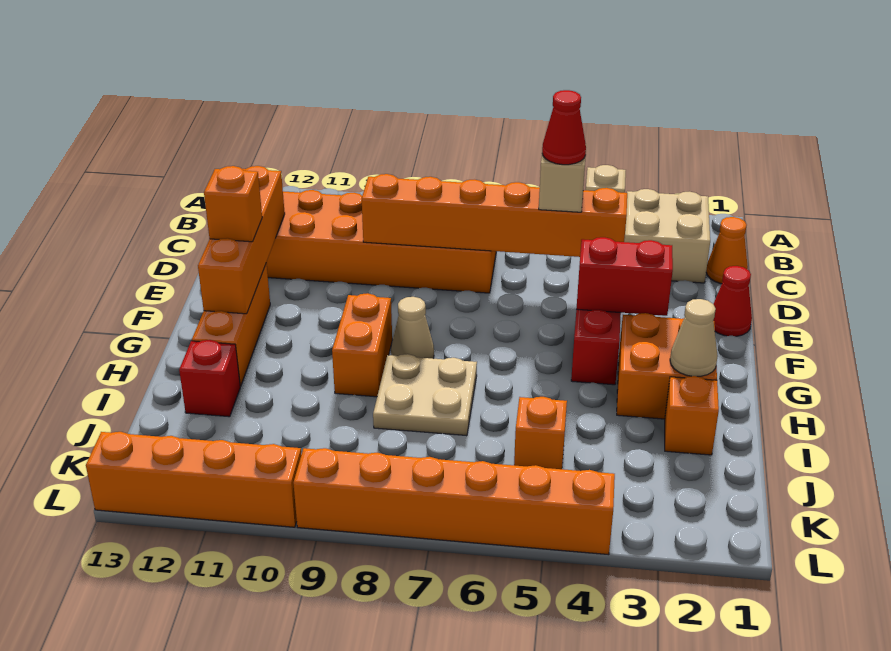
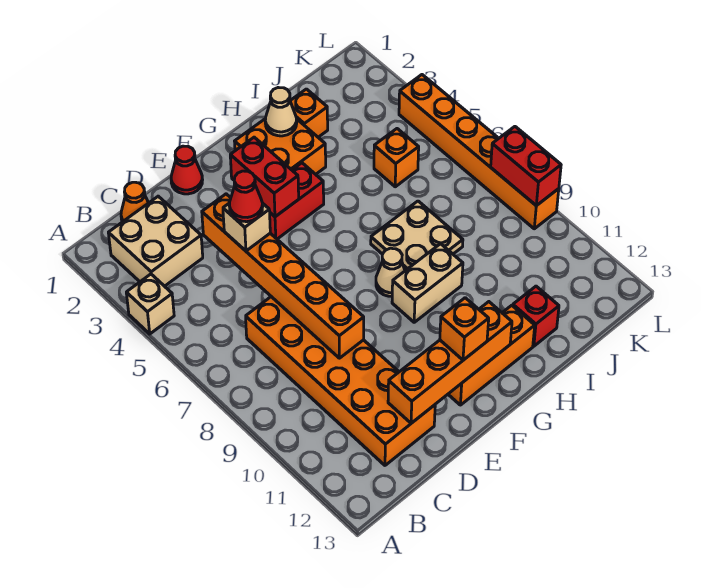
orange brick G9:H9 level 1 -> tan brick G9:H9 level 1
none -> red brick L8:L9 level 2
orange brick L10:L13 level 1 -> none

